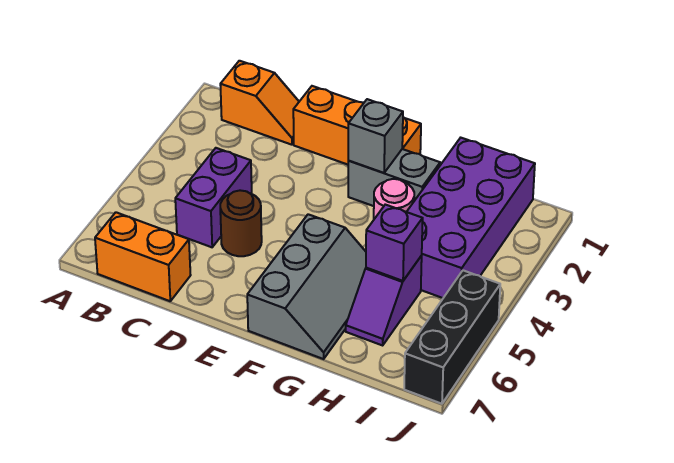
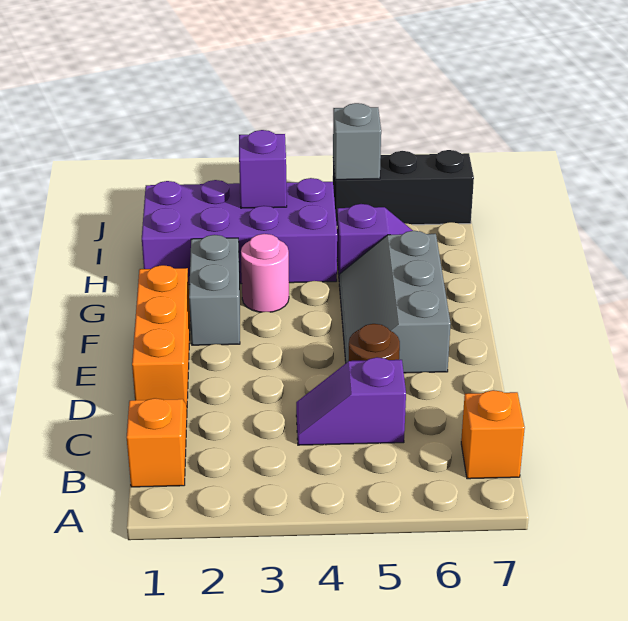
orange brick B7:C7 level 1 -> orange brick B7 level 1
purple brick C4:C5 level 1 -> purple slope C4:C5 level 1 top 5
grey brick F2 level 2 -> grey brick J5 level 2
grey slope F5:G7 level 1 top F -> grey slope E5:G6 level 1 top 6
purple brick H5 level 2 -> purple brick I3 level 2

